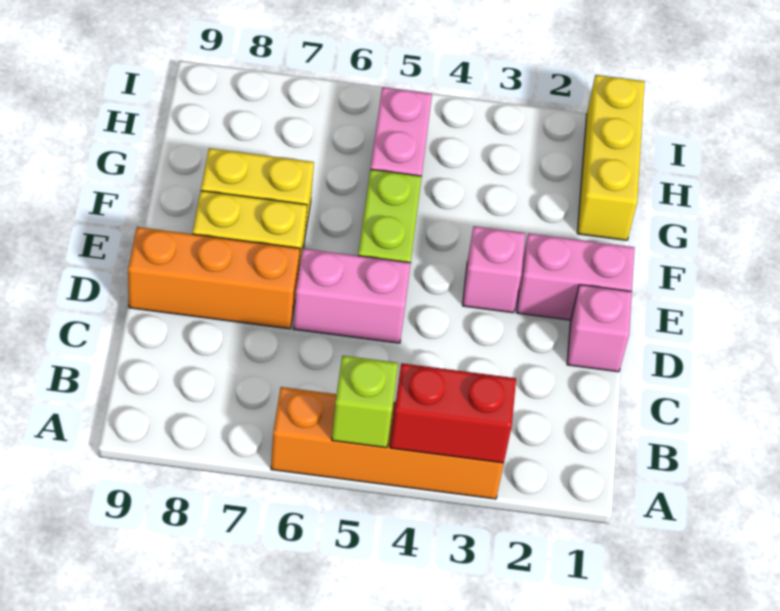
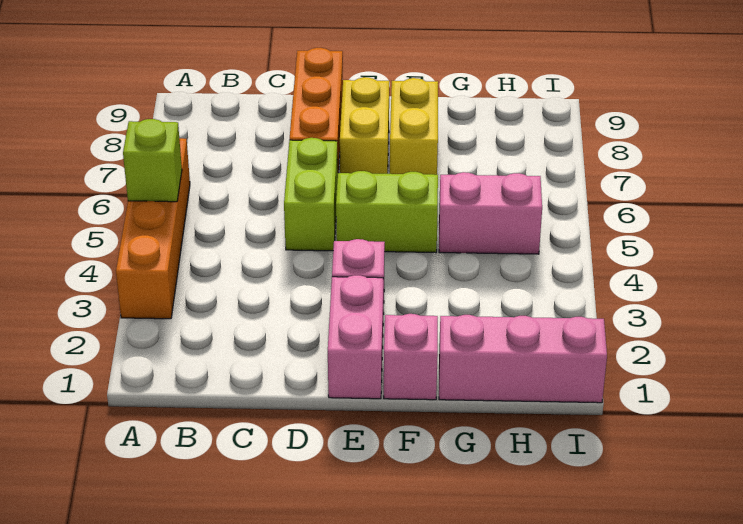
red brick A3:A4 level 2 -> none
pink brick D1 level 1 -> pink brick F1 level 1
pink brick D5:D6 level 1 -> lime brick D5:D6 level 1
yellow brick G1:I1 level 1 -> pink brick G1:I1 level 1

